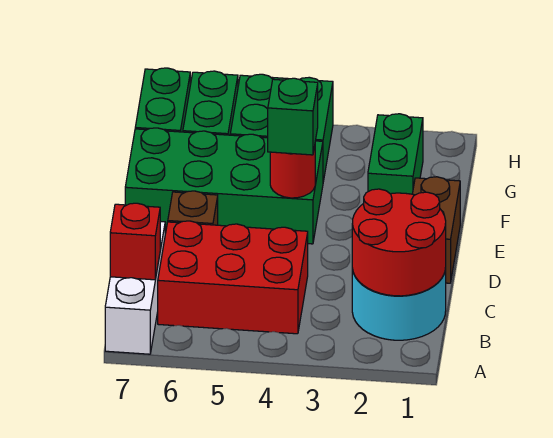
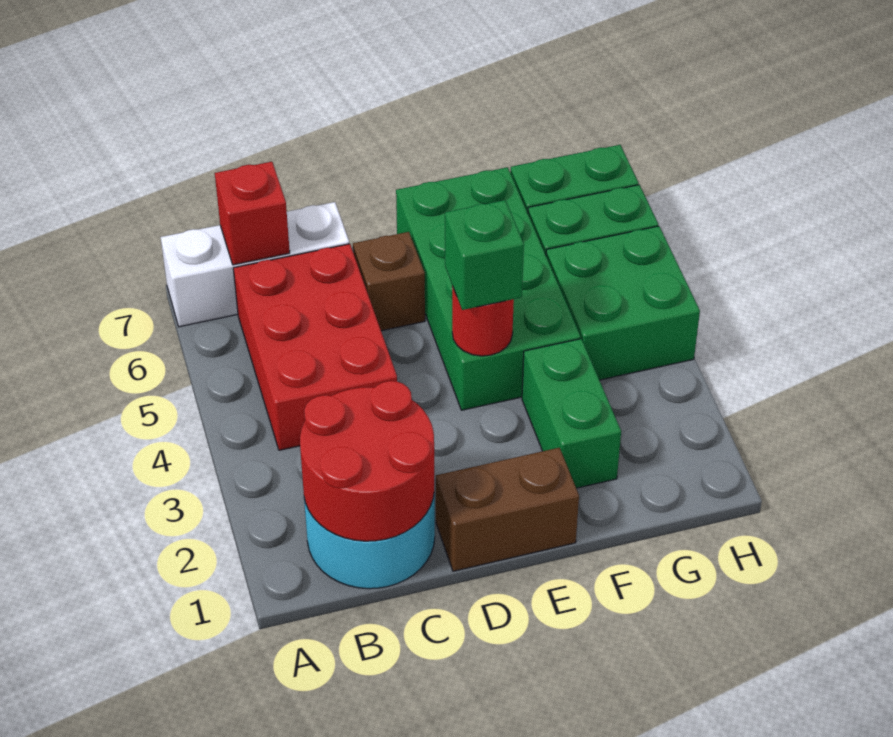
green brick F2:G2 level 1 -> green brick F2:F3 level 1

